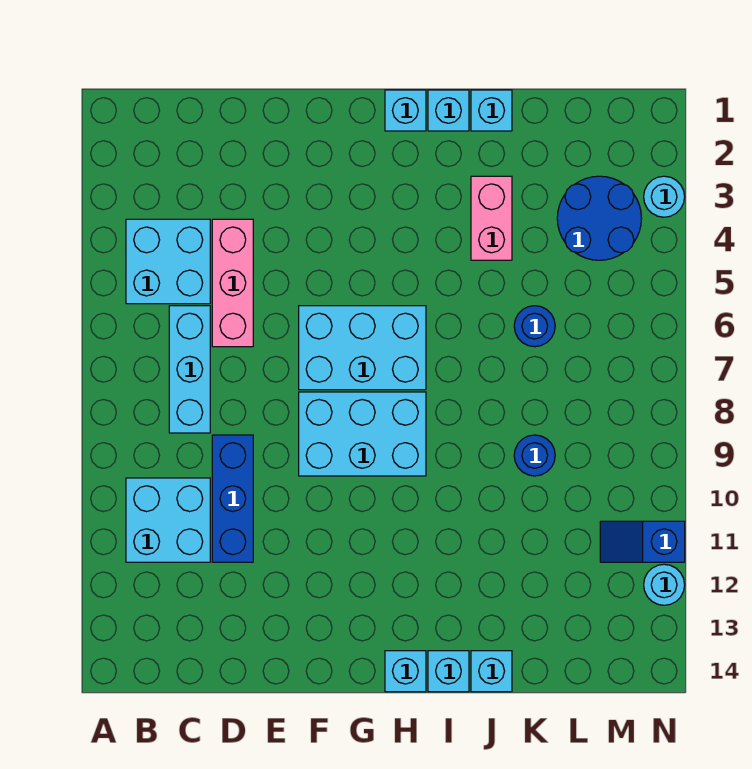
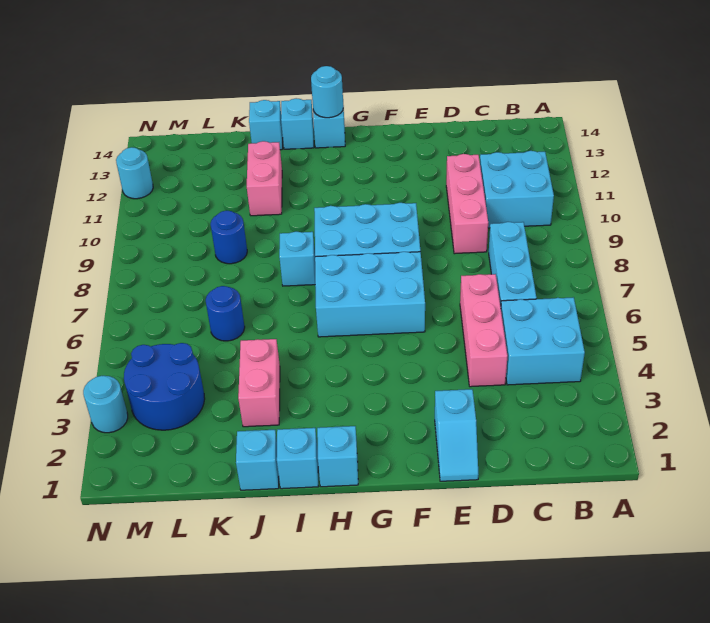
blue brick D9:D11 level 1 -> pink brick D9:D11 level 1
none -> cyan slope E1:E2 level 1 top 2
none -> cyan round brick H14 level 2
none -> cyan brick I8 level 1
none -> pink brick J11:J12 level 1
blue slope M11:N11 level 1 top N -> none

